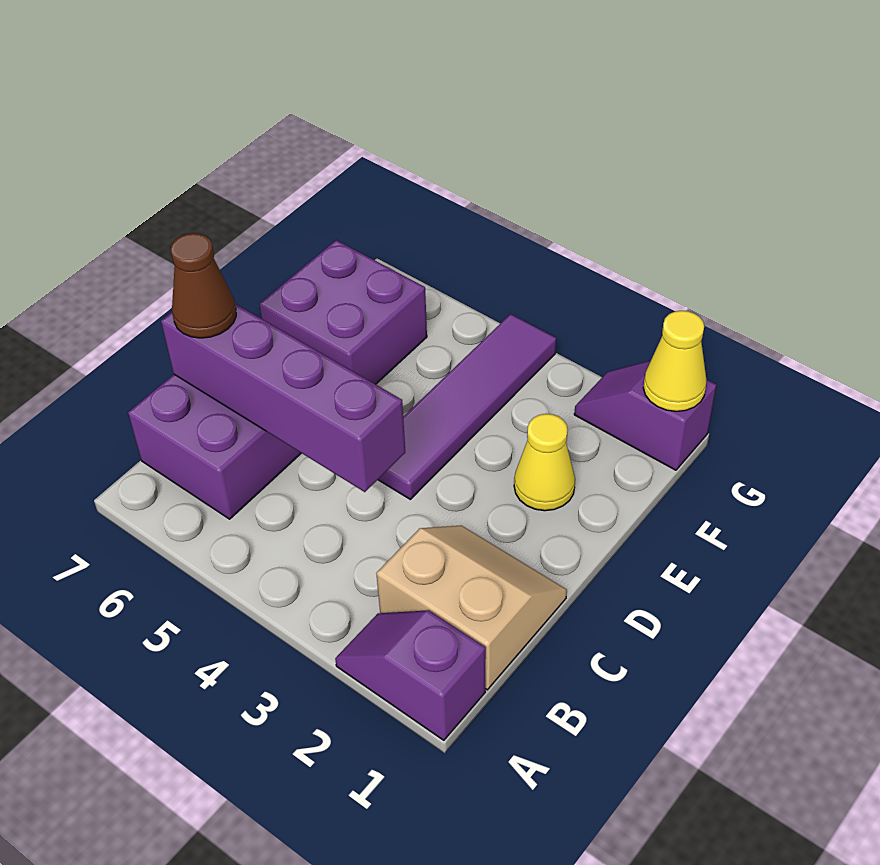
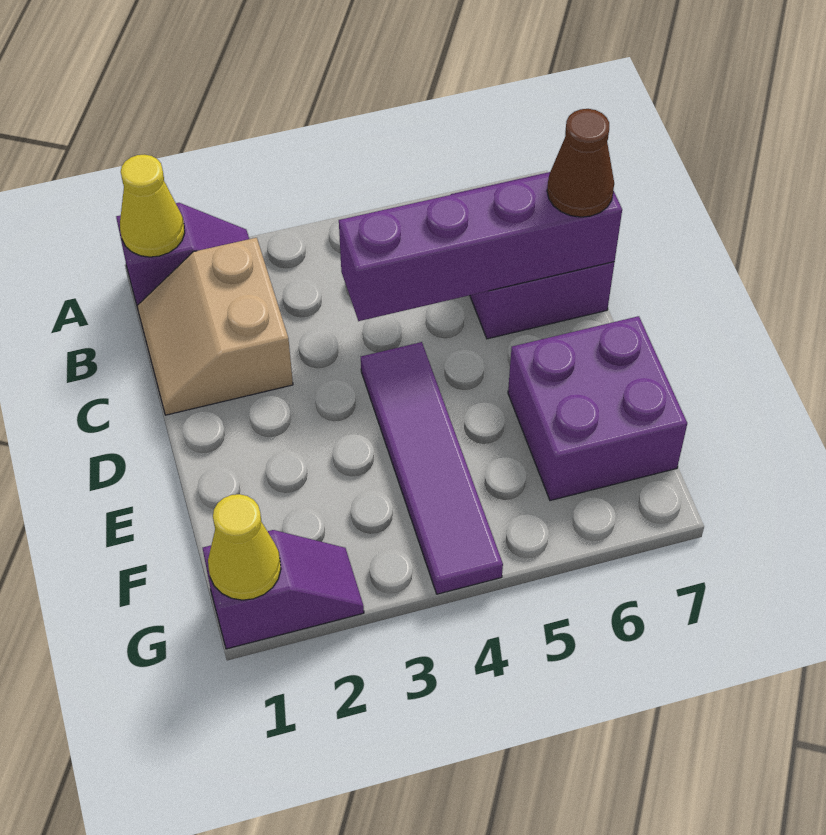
tan slope B1:C2 level 1 top B -> tan slope B1:C2 level 1 top 2
yellow cone E2 level 1 -> yellow cone A1 level 2

